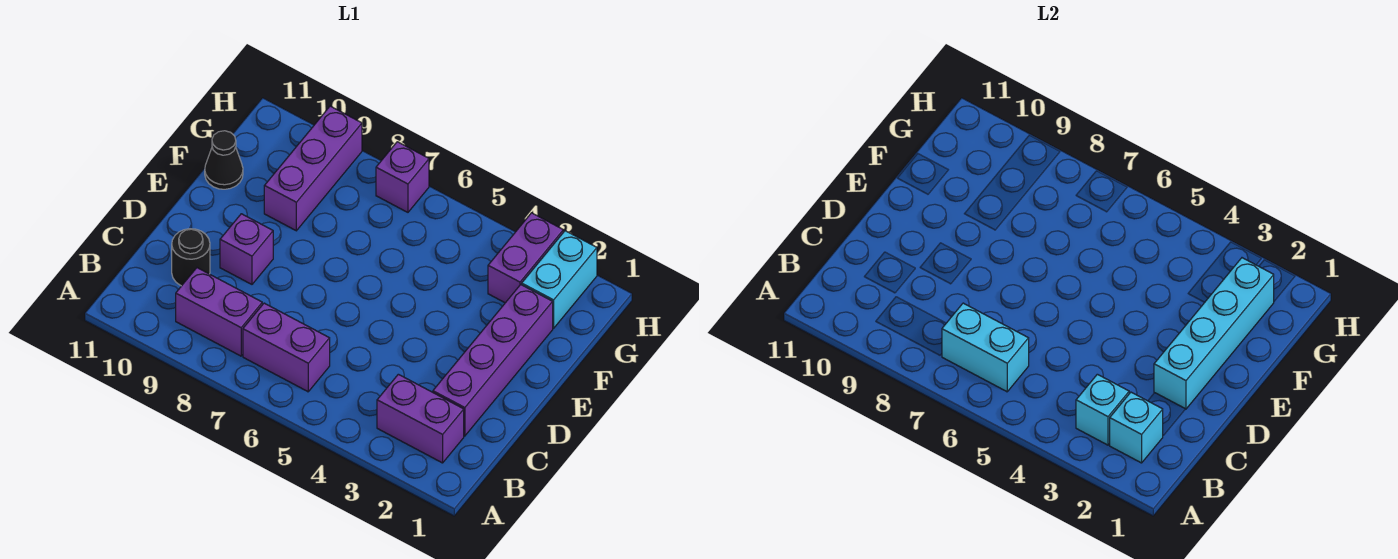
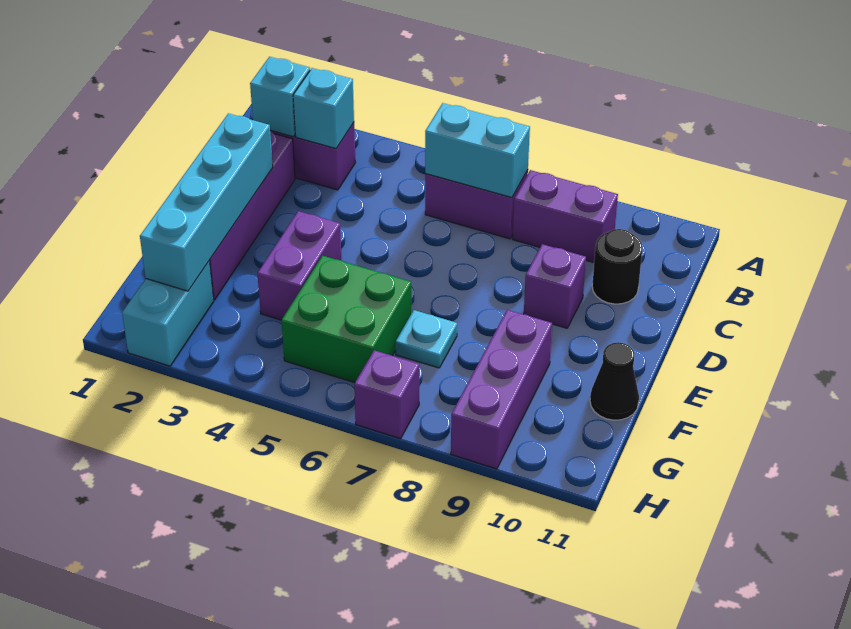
none -> green brick F5:G6 level 1
none -> cyan plate F7 level 1
purple brick G3:H3 level 1 -> purple brick E4:F4 level 1

